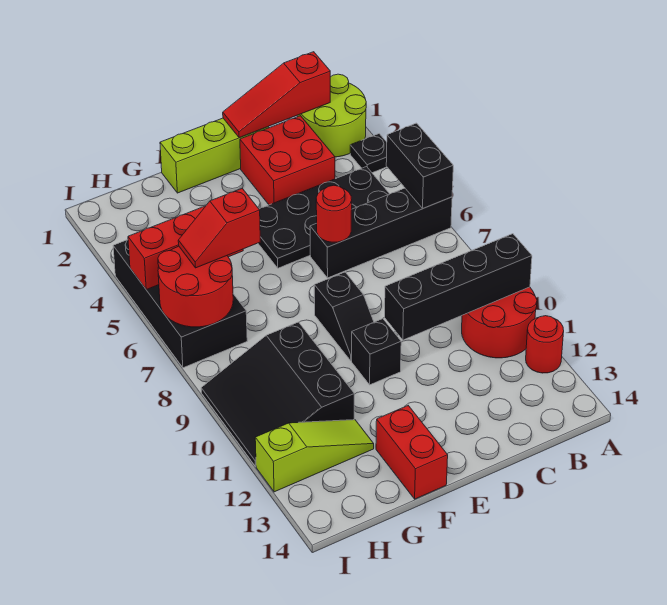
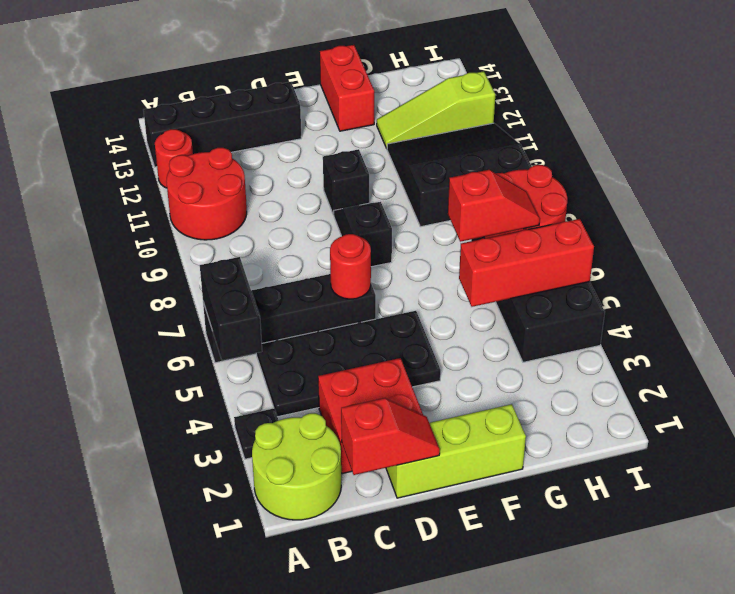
black brick A10:D10 level 2 -> black brick A13:D13 level 1
red slope B1:D1 level 2 top B -> red slope C1:D1 level 2 top C
black slope G9:I11 level 1 top G -> black slope G9:I11 level 1 top 9

